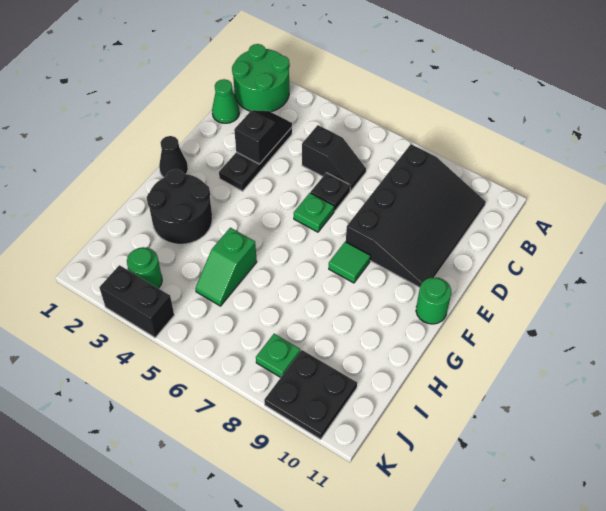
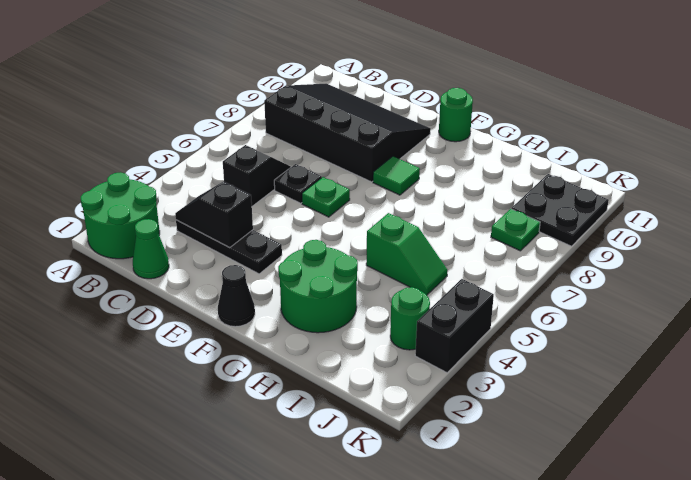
black round brick G2:H3 level 1 -> green round brick G2:H3 level 1

